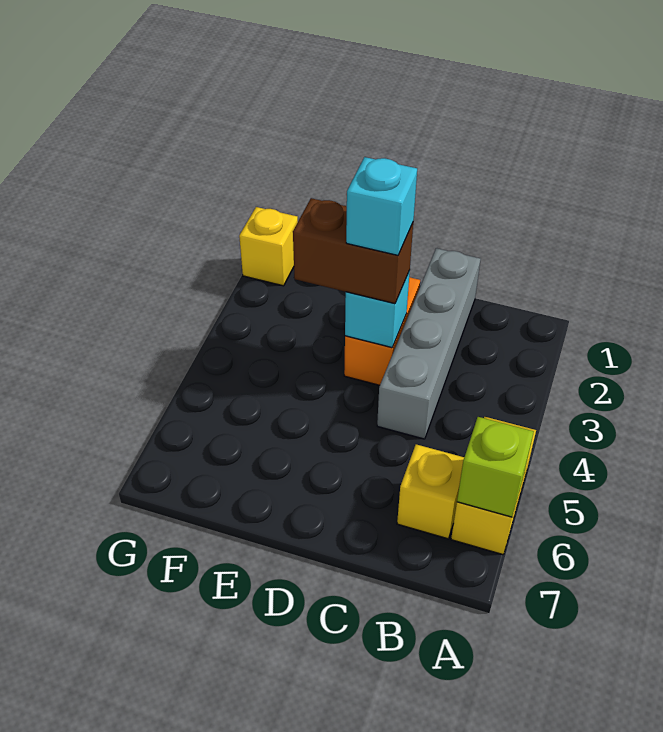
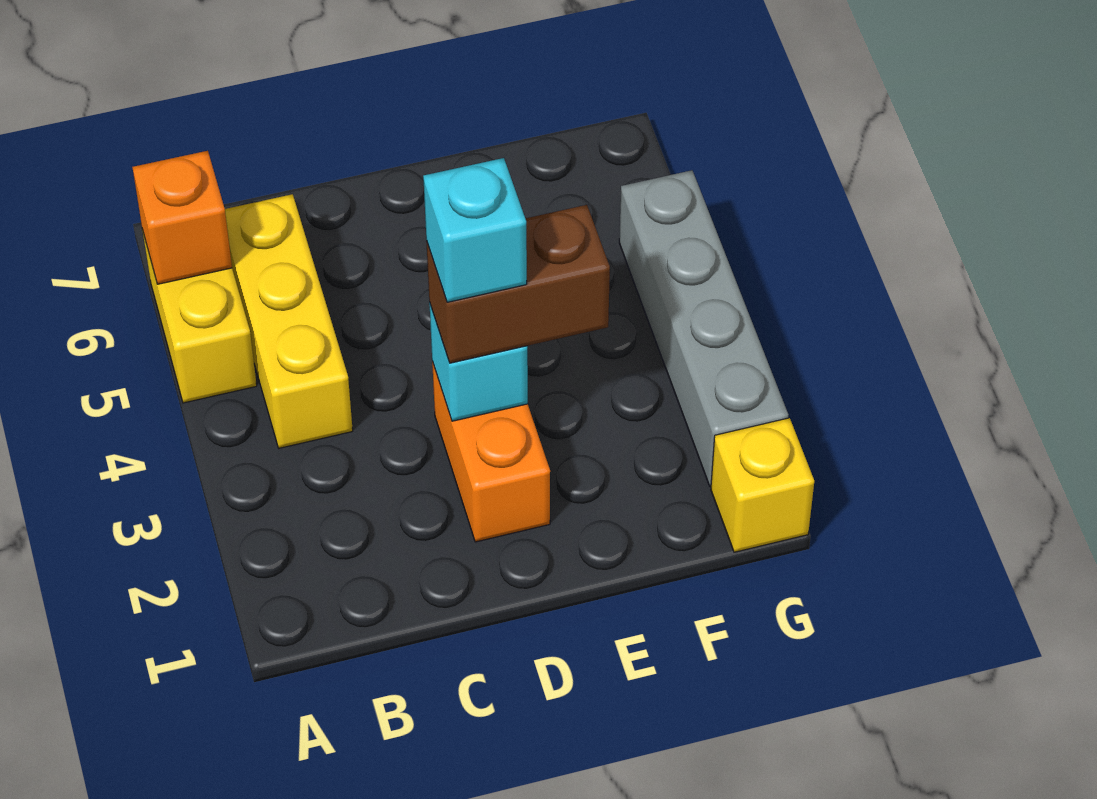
lime brick A6 level 2 -> orange brick A6 level 2
yellow brick B6 level 1 -> yellow brick B4:B6 level 1
grey brick C1:C4 level 1 -> grey brick G2:G5 level 1

